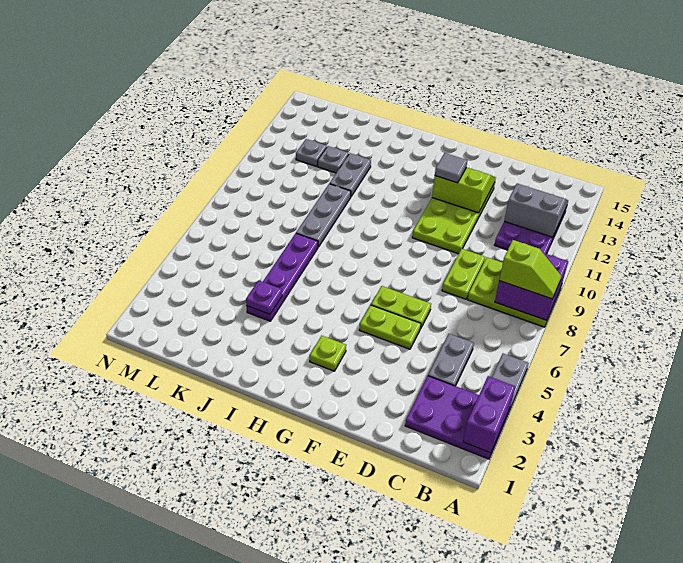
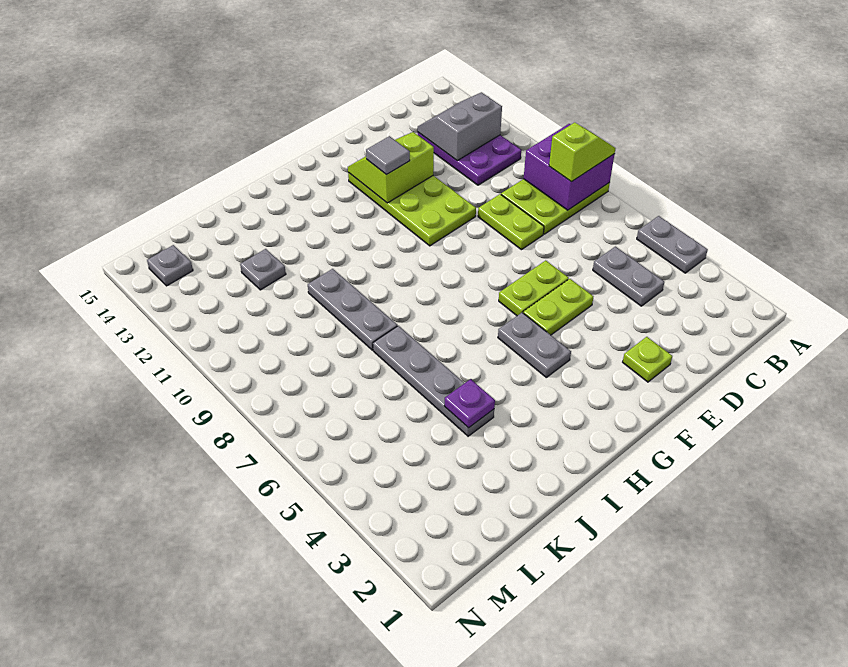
purple plate A2:C3 level 1 -> none
purple brick A2:A3 level 2 -> none
lime plate G3 level 1 -> lime plate E2 level 1
purple plate J4:J7 level 1 -> grey plate J4:J7 level 1
grey plate J11:J12 level 1 -> grey plate G4:G5 level 1
grey plate L12 level 1 -> grey plate M14 level 1

